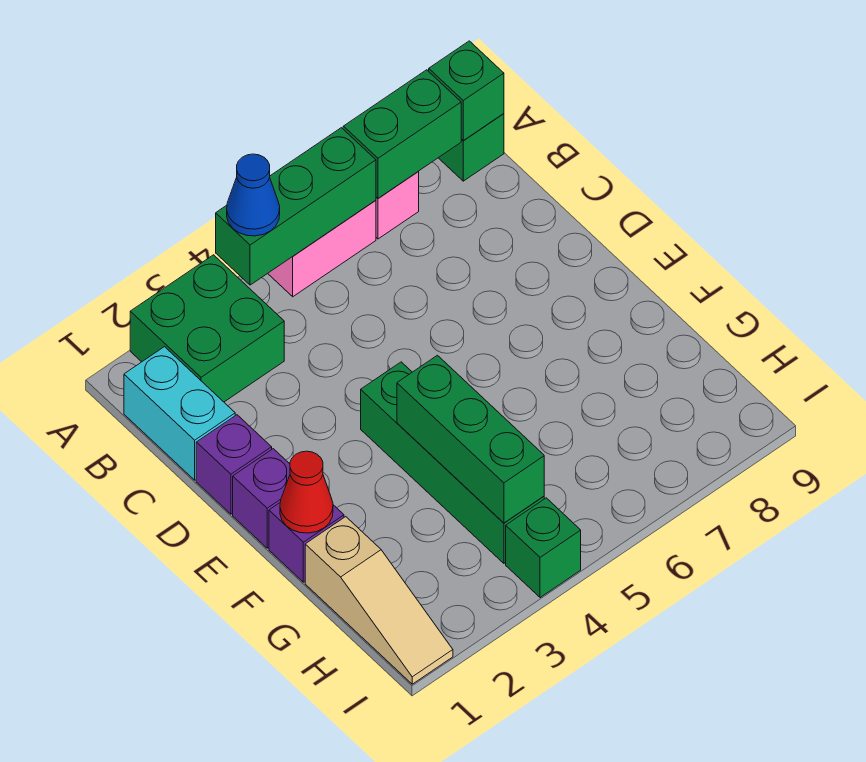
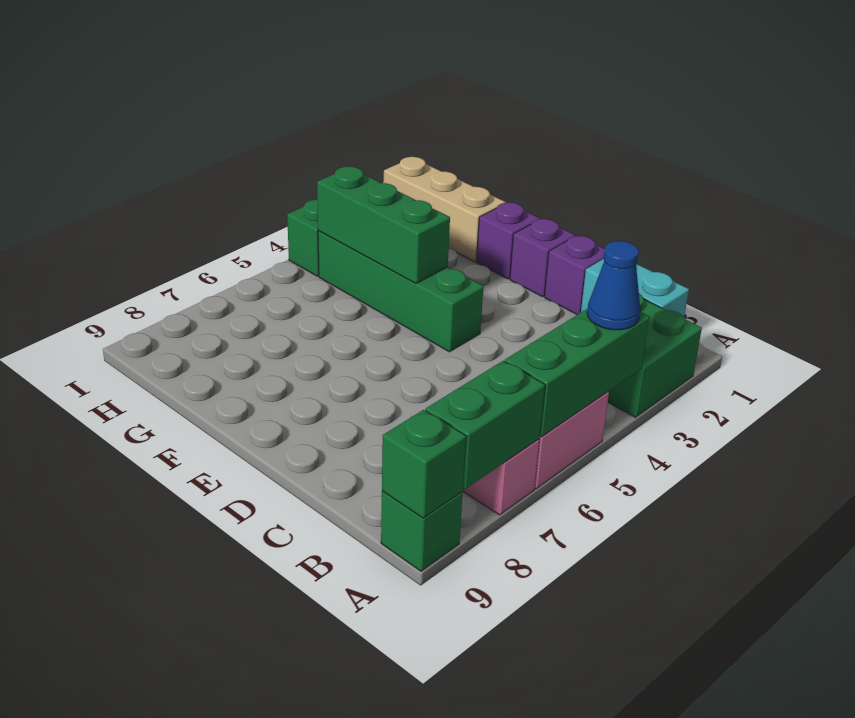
red cone F1 level 2 -> none
tan slope G1:I1 level 1 top G -> tan brick G1:I1 level 1

